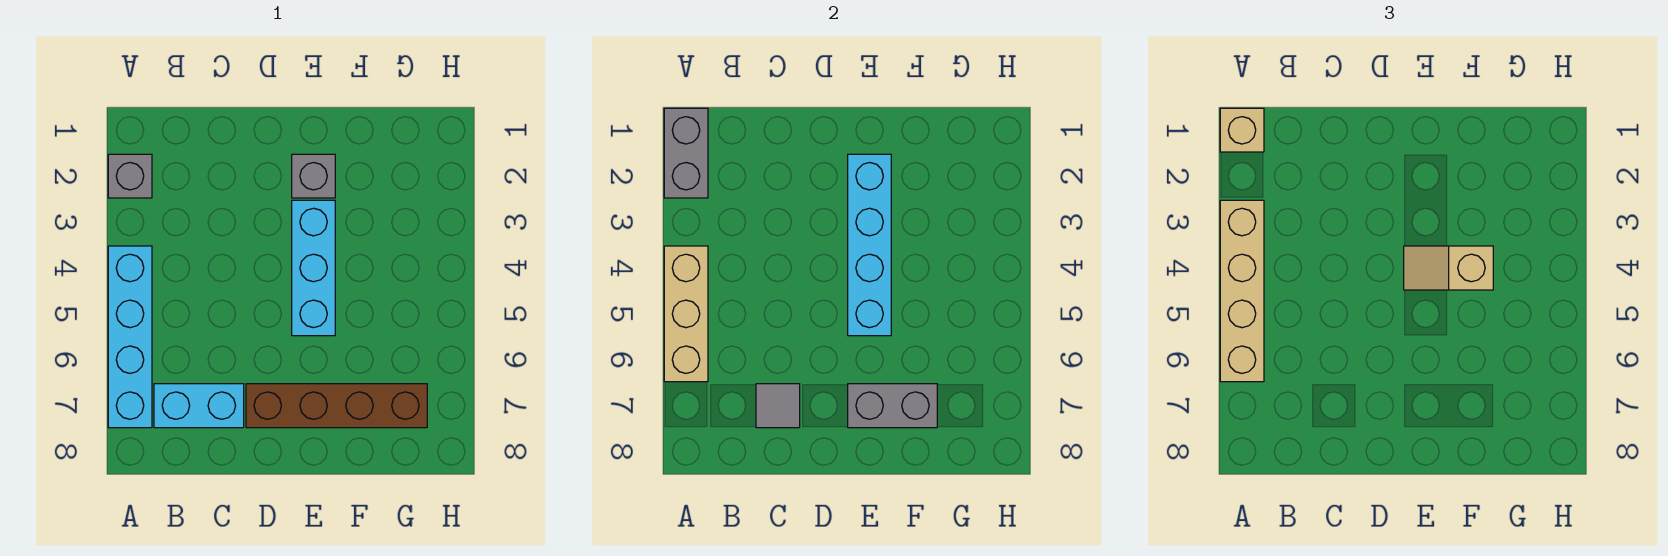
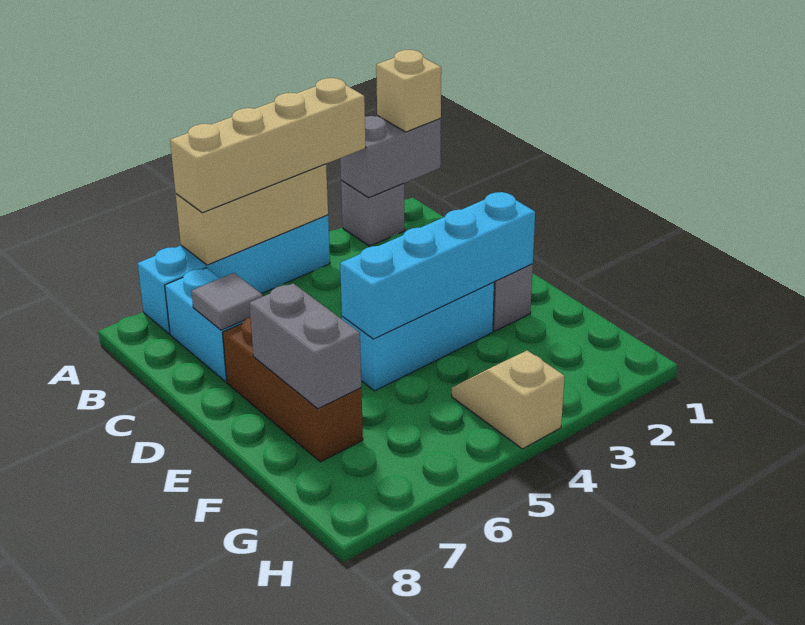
brown brick D7:G7 level 1 -> brown brick D7:F7 level 1
tan slope E4:F4 level 3 top F -> tan slope G4:H4 level 1 top H

